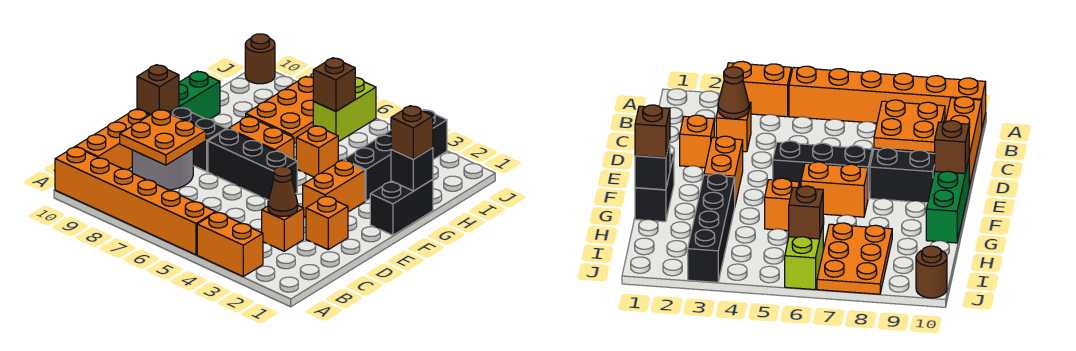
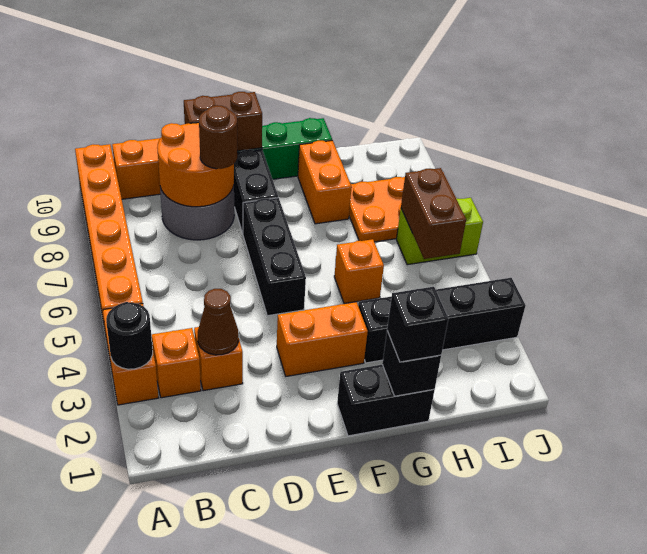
none -> black round brick A3 level 2
orange plate C8:D9 level 2 -> orange round brick C8:D9 level 2
orange brick D2 level 1 -> orange brick B3 level 1
brown brick E10 level 2 -> brown brick D10:E10 level 2
orange brick F6:F7 level 1 -> orange brick G8:G9 level 1
brown brick G1 level 3 -> black brick G1 level 3
brown brick I6 level 2 -> brown brick I5:I6 level 2
brown round brick J10 level 1 -> brown round brick D8 level 3

